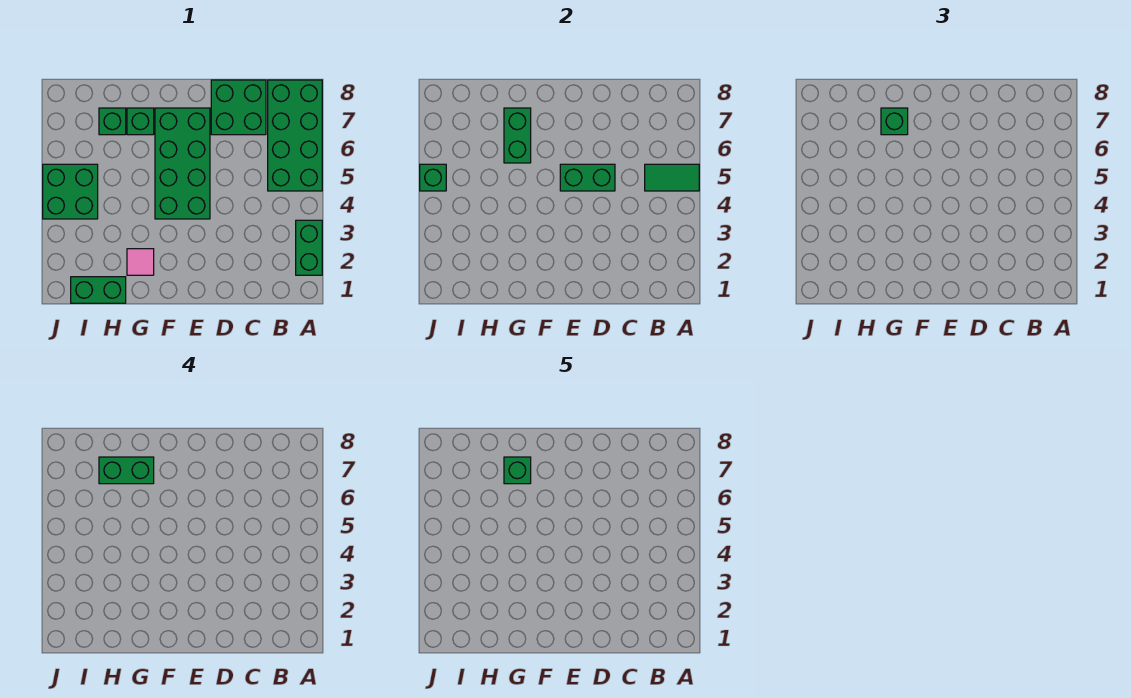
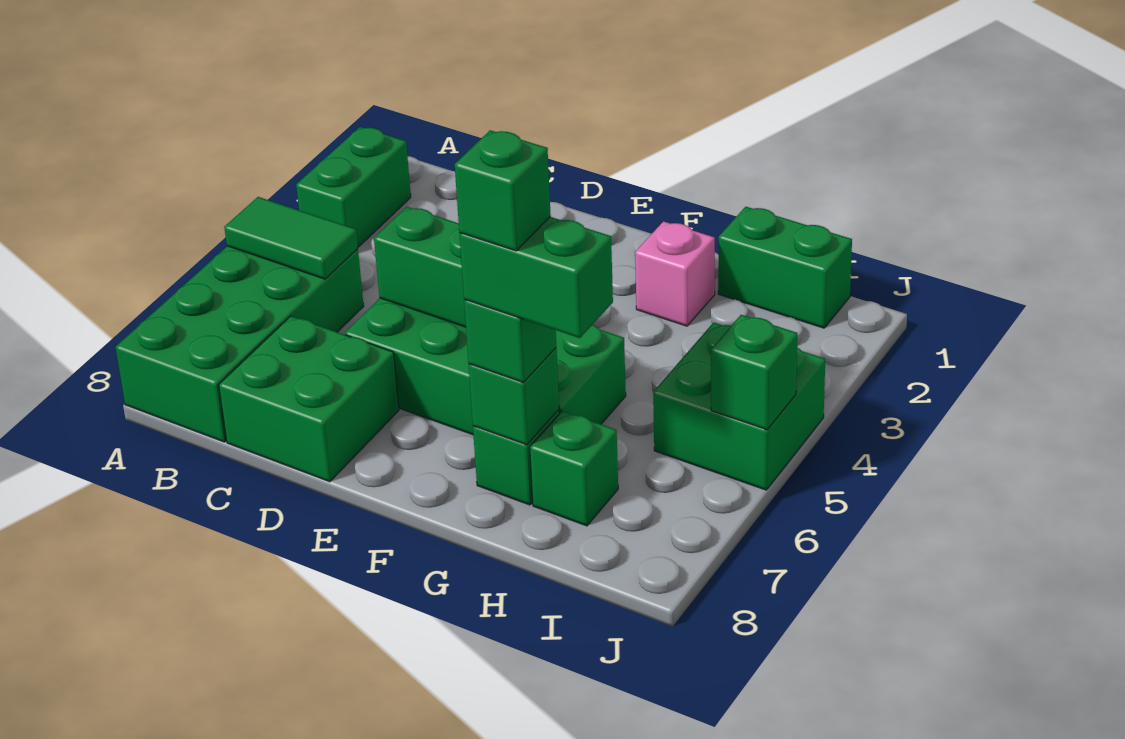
green brick E4:F7 level 1 -> green brick D5:G6 level 1
pink tile G2 level 1 -> pink brick G2 level 1
green brick G6:G7 level 2 -> green brick G7 level 2

